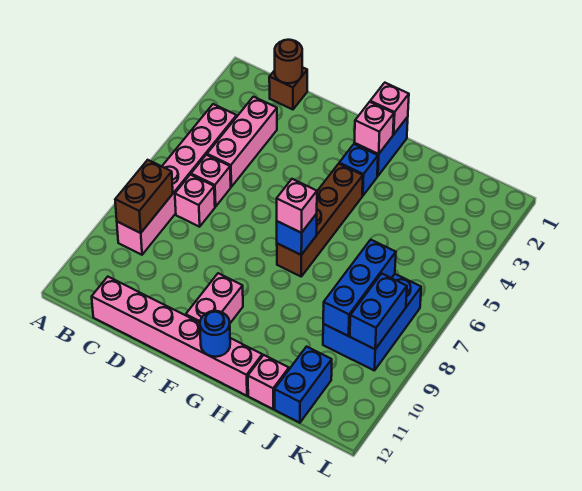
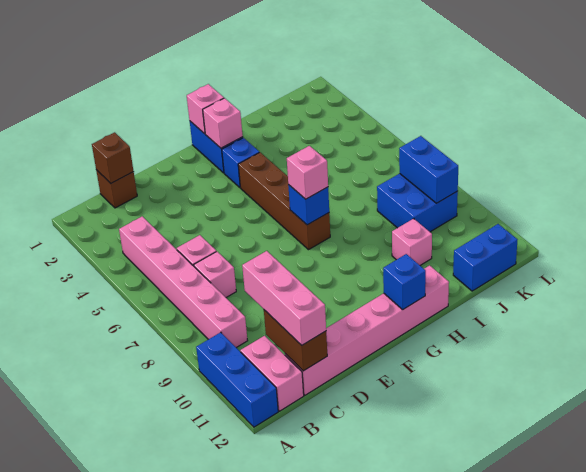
brown brick B8:B9 level 2 -> brown brick C11:C12 level 2
brown round brick C1 level 2 -> brown brick C1 level 2
pink brick C3:C5 level 1 -> pink brick C10:C12 level 3
pink brick F10:F11 level 1 -> pink brick B11:B12 level 1
blue round brick G12 level 2 -> blue brick G12 level 2
pink brick I12 level 1 -> pink brick I10 level 1
blue brick J7:K9 level 1 -> blue brick J8:K9 level 1
blue brick J7:J9 level 2 -> blue brick A10:A12 level 1
blue brick J11:J12 level 1 -> blue brick J12:K12 level 1

